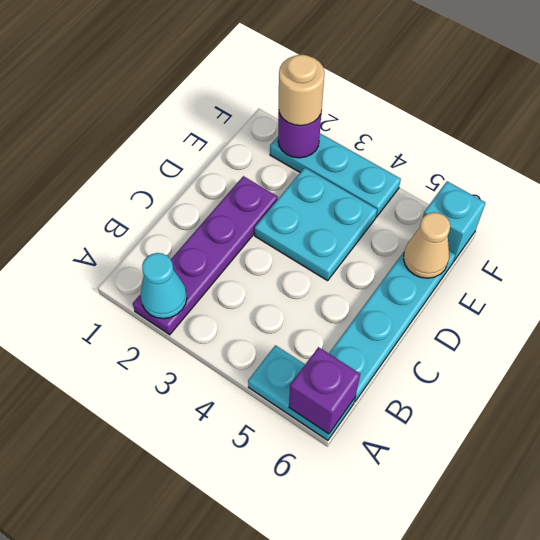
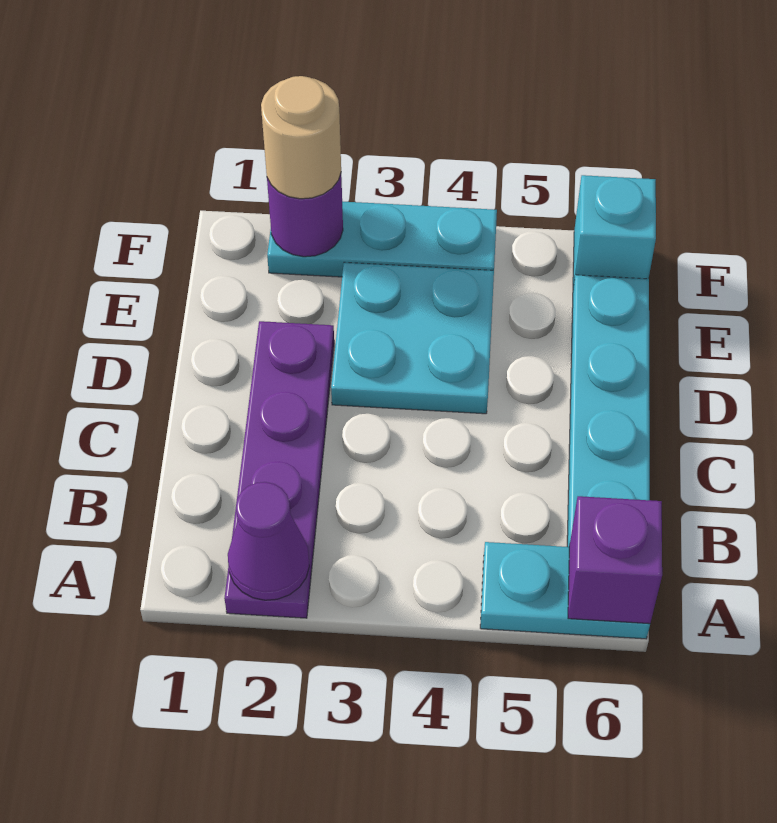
cyan cone A2 level 2 -> purple cone A2 level 2
tan cone E6 level 2 -> none

